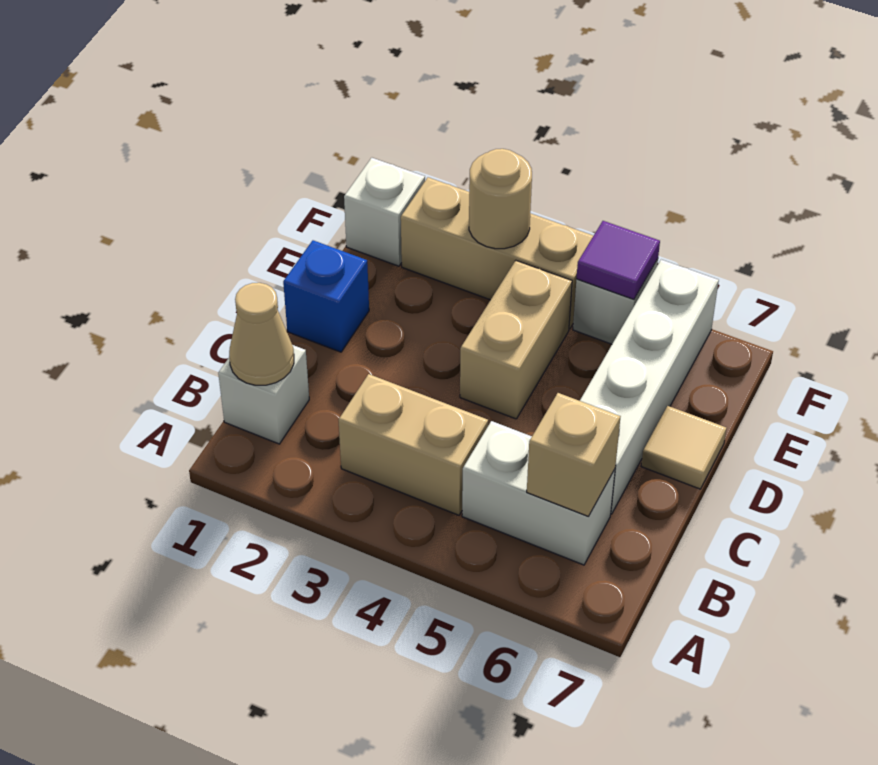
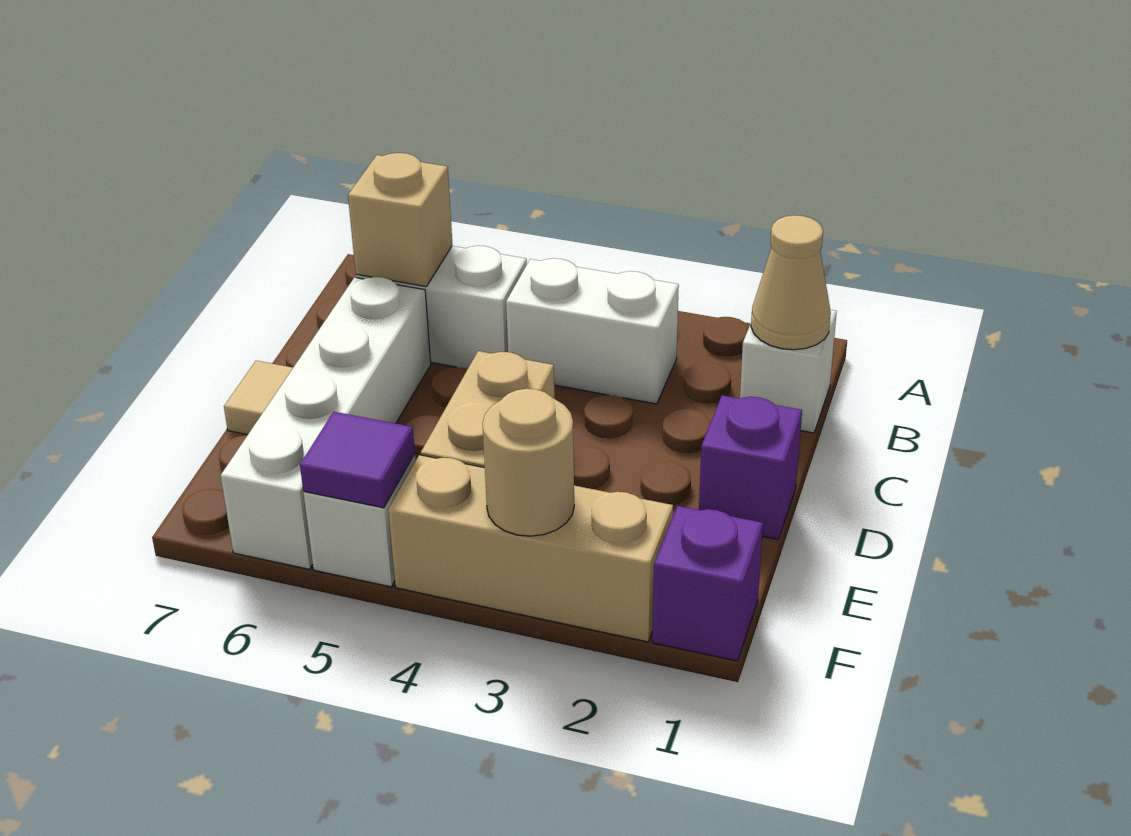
tan brick B3:B4 level 1 -> white brick B3:B4 level 1
blue brick D1 level 1 -> purple brick D1 level 1
white brick F1 level 1 -> purple brick F1 level 1

